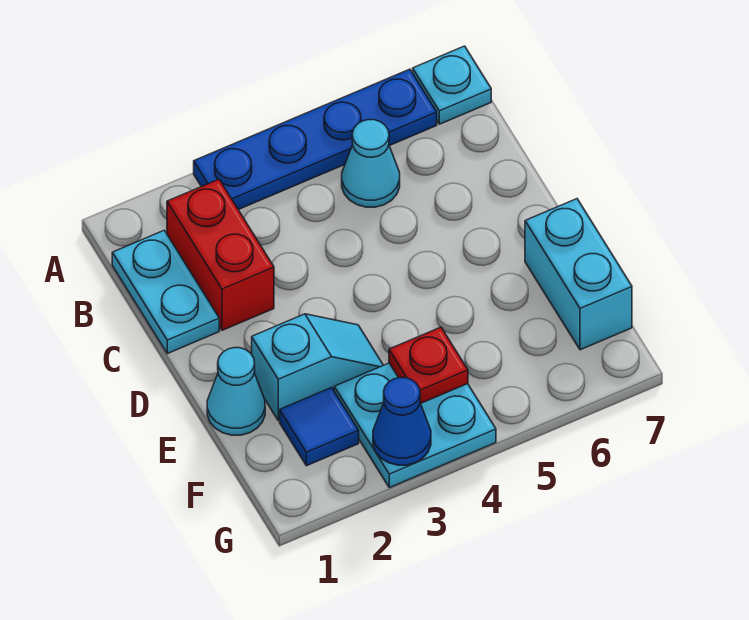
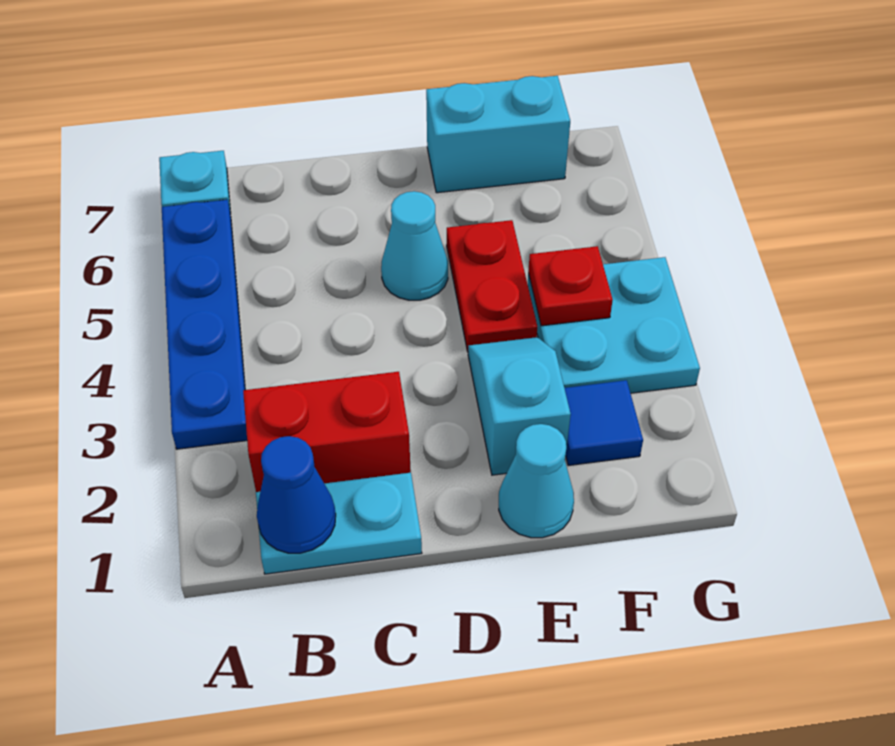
cyan cone B5 level 1 -> cyan cone D5 level 1
none -> red plate E4:E5 level 1
blue cone G3 level 2 -> blue cone B1 level 2

